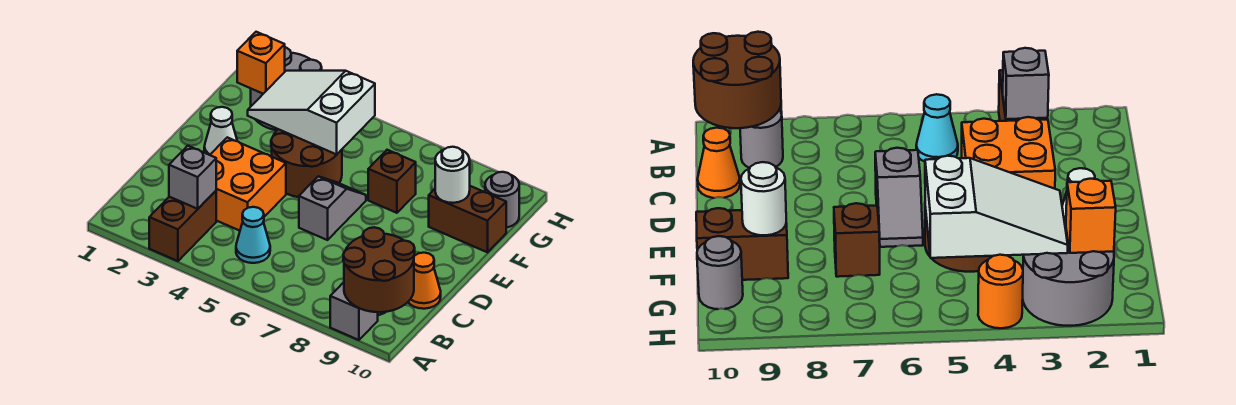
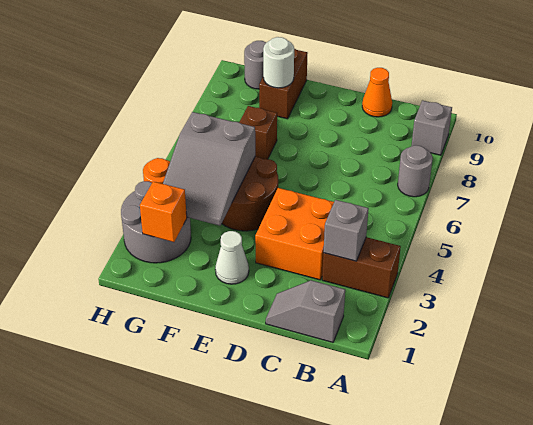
brown round brick A9:B10 level 2 -> none
cyan cone B5 level 1 -> none
grey round brick B9 level 1 -> grey round brick A7 level 1
grey slope D6:E6 level 1 top D -> grey slope B1:C1 level 1 top B
white slope F3:G5 level 2 top 5 -> grey slope F3:G5 level 2 top 5

